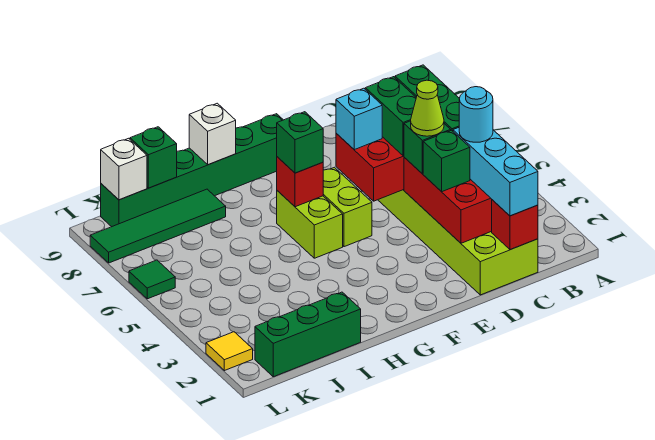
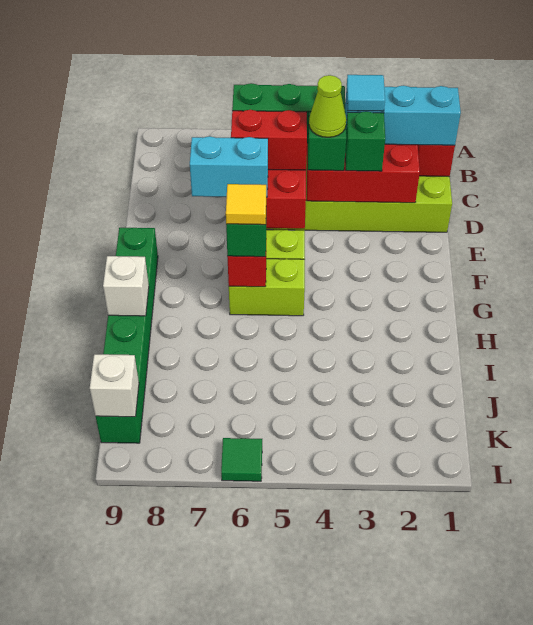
cyan round brick C3 level 4 -> cyan tile C3 level 4
green brick D5:D6 level 3 -> red brick D5:D6 level 3
cyan brick E6 level 3 -> cyan brick E6:E7 level 3
green brick I1:K1 level 1 -> none
green tile I8:L8 level 1 -> none
green brick J9 level 2 -> none
yellow tile L2 level 1 -> yellow tile G6 level 4

